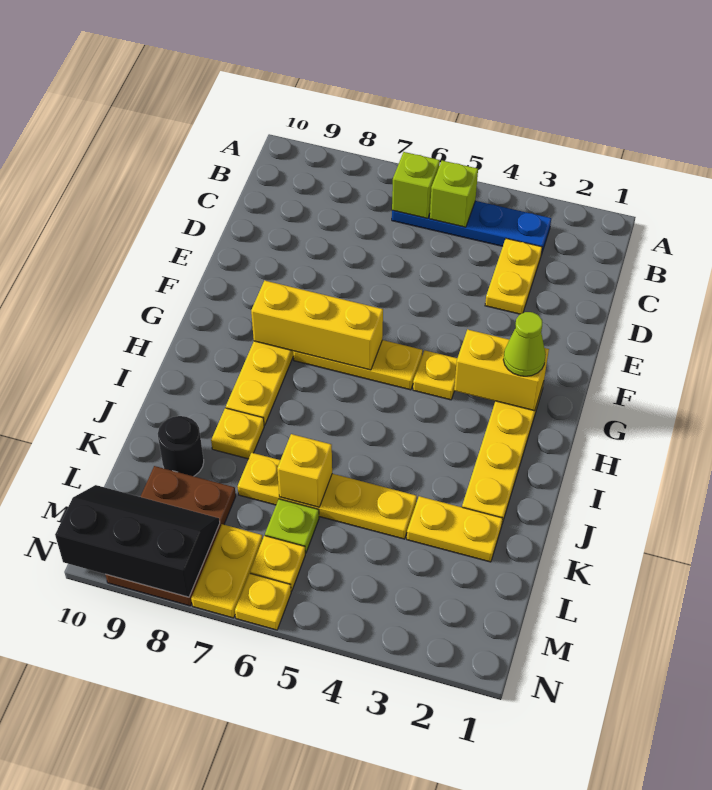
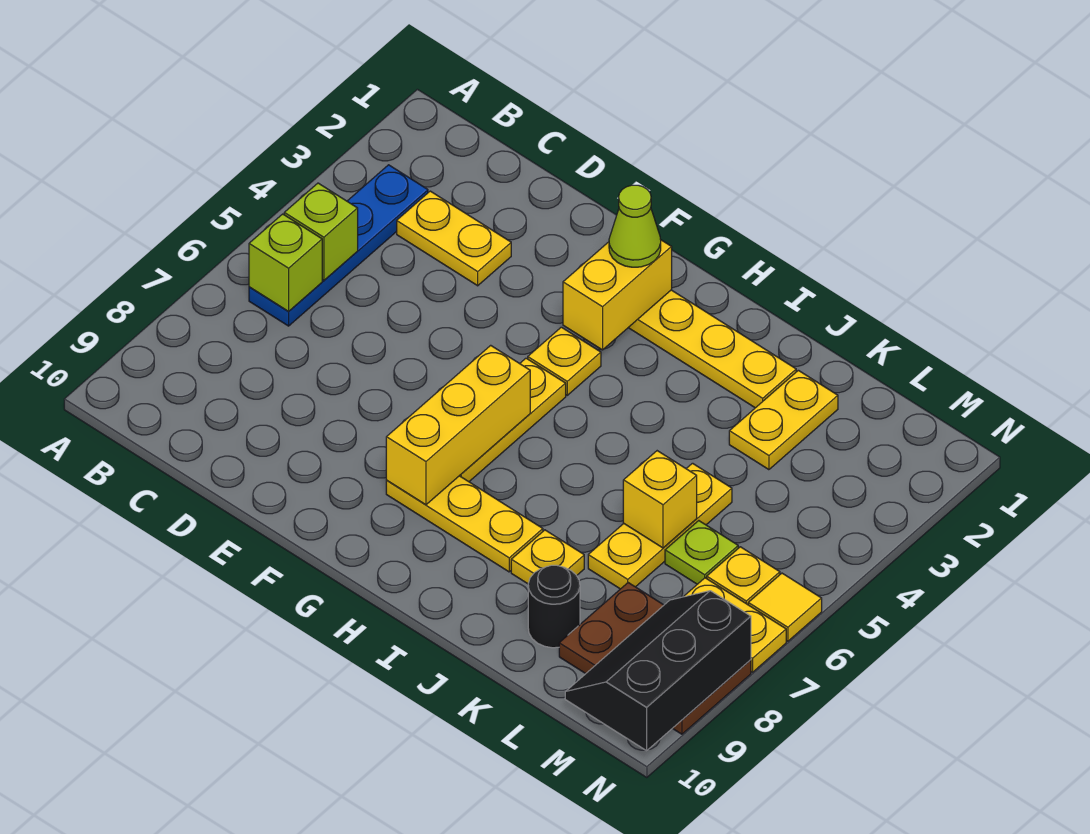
yellow plate K4:K7 level 1 -> yellow plate K5:K7 level 1
yellow plate N6 level 1 -> yellow tile N6 level 1

